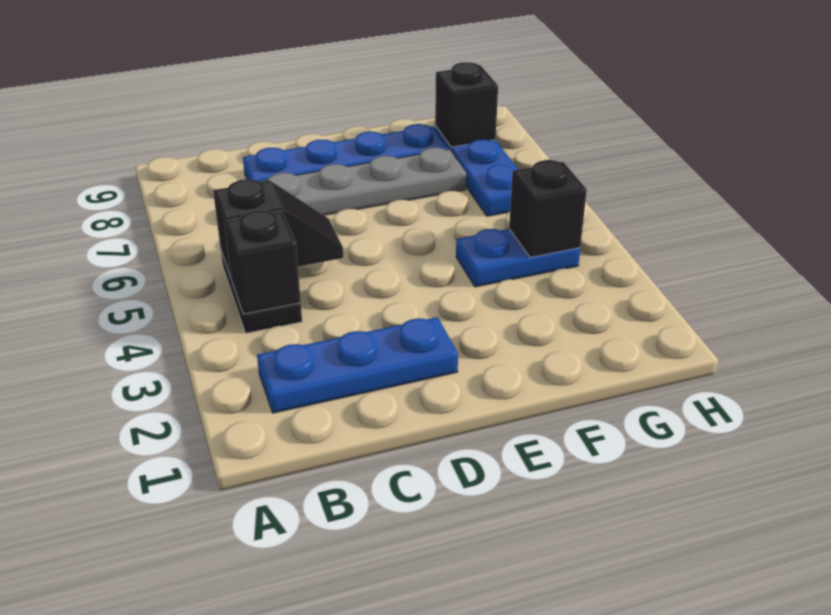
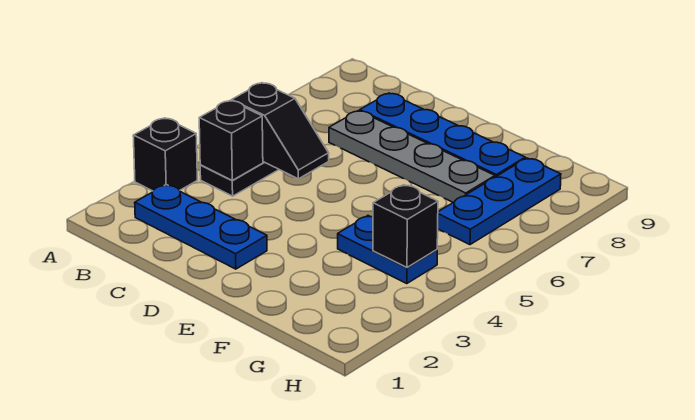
black brick G8 level 2 -> black brick A3 level 1

